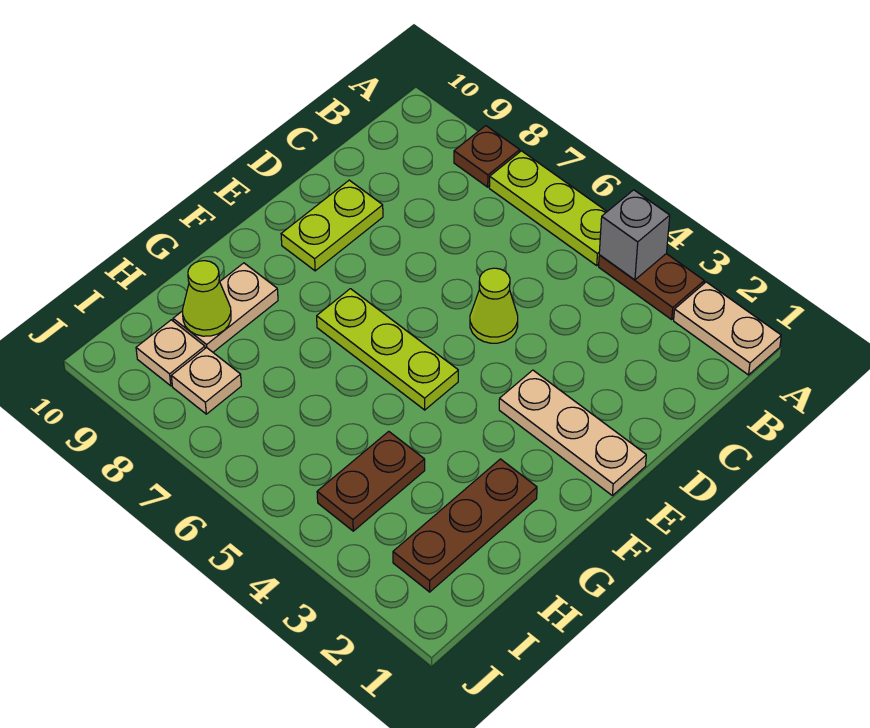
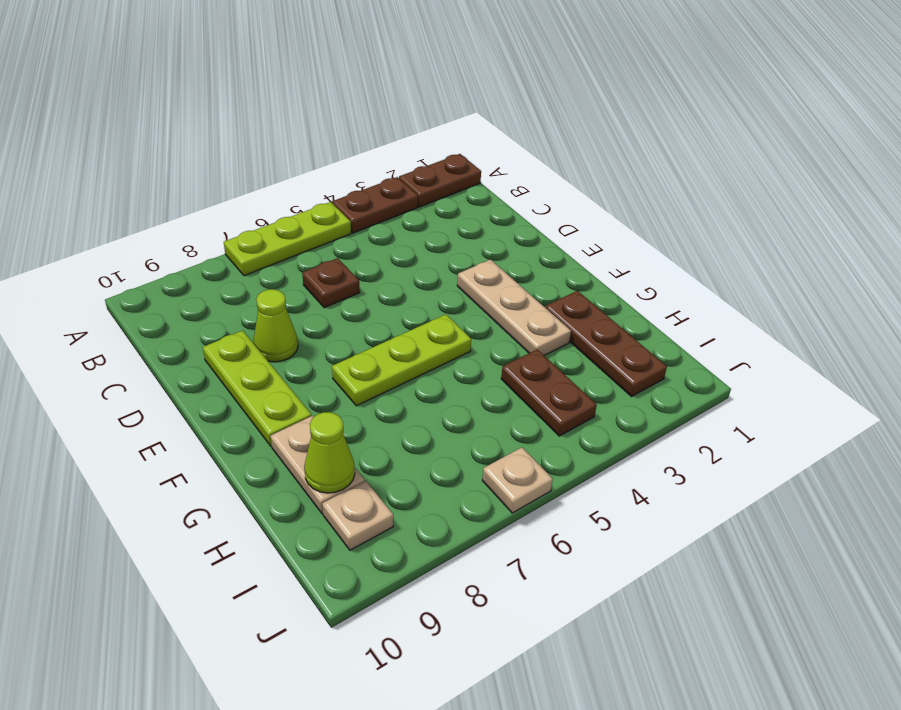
tan plate A1:A2 level 1 -> brown plate A1:A2 level 1
grey brick A4 level 2 -> none
brown plate A8 level 1 -> brown plate C6 level 1
lime cone D5 level 1 -> lime cone D8 level 1
lime plate D9:E9 level 1 -> lime plate D9:F9 level 1
tan plate E1:E3 level 1 -> tan plate E3:G3 level 1
tan plate I8 level 1 -> tan plate J6 level 1

